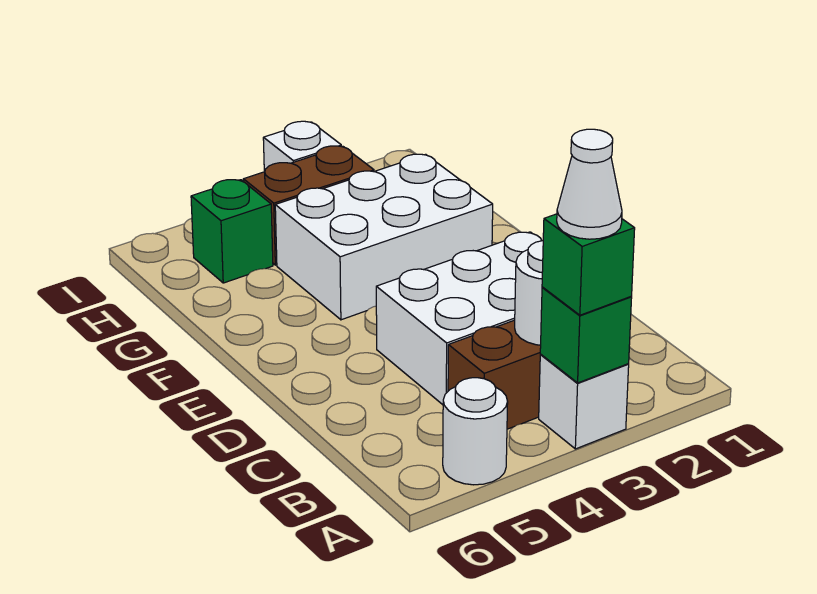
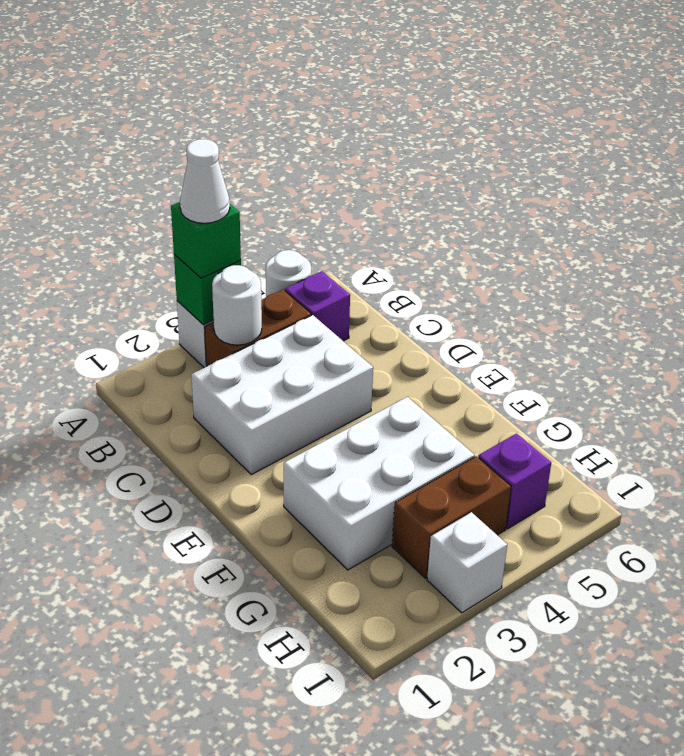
none -> purple brick B5 level 1
green brick H5 level 1 -> purple brick H5 level 1

